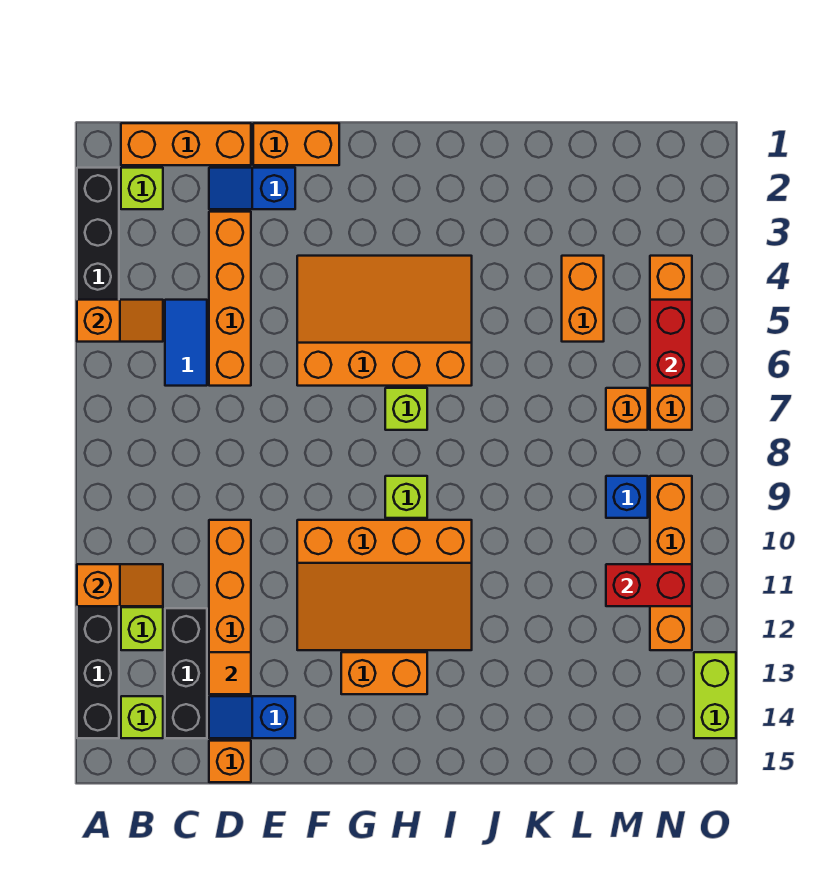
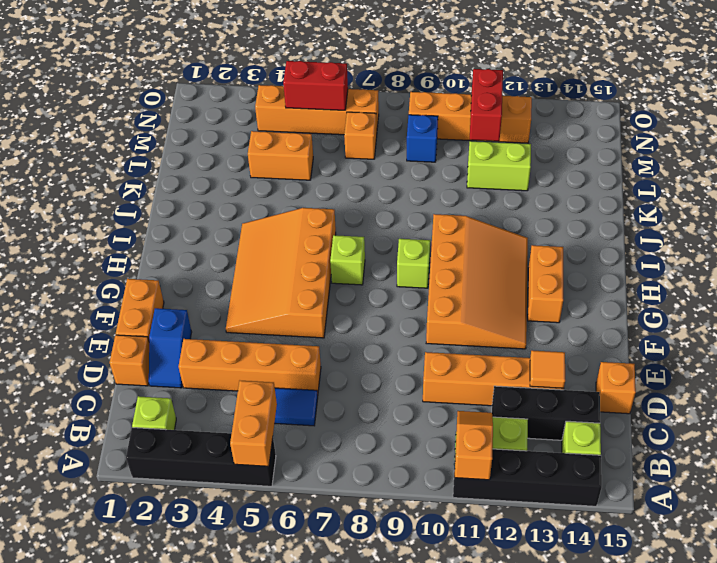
orange slope A5:B5 level 2 top A -> orange brick A5:B5 level 2
orange brick B1:D1 level 1 -> orange brick D1 level 1
blue slope D14:E14 level 1 top E -> none
lime brick O13:O14 level 1 -> lime brick L11:L12 level 1

